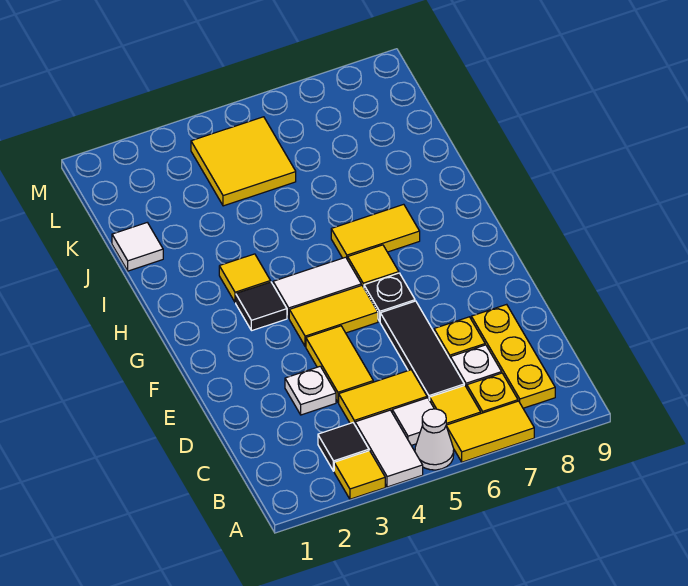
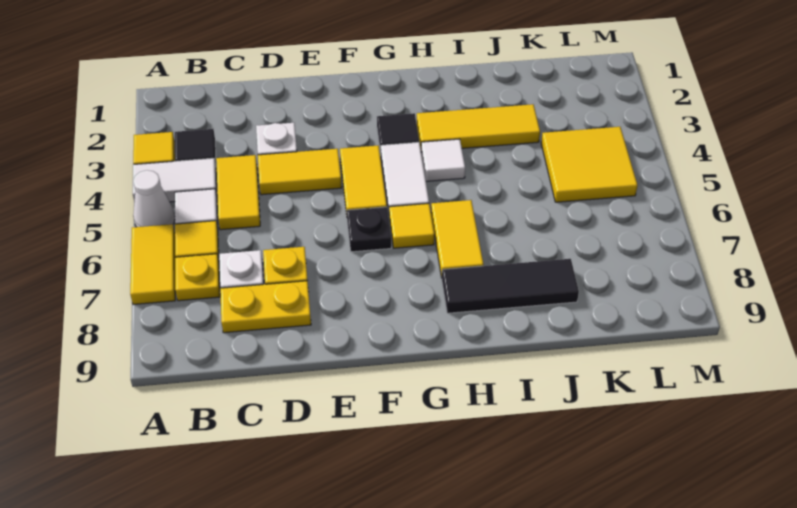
yellow plate B8:D8 level 1 -> yellow plate C8:D8 level 1
black tile C6:E6 level 1 -> black tile H8:J8 level 1
yellow tile H3 level 1 -> yellow tile H3:J3 level 1
white tile J1 level 1 -> white tile H4 level 1

